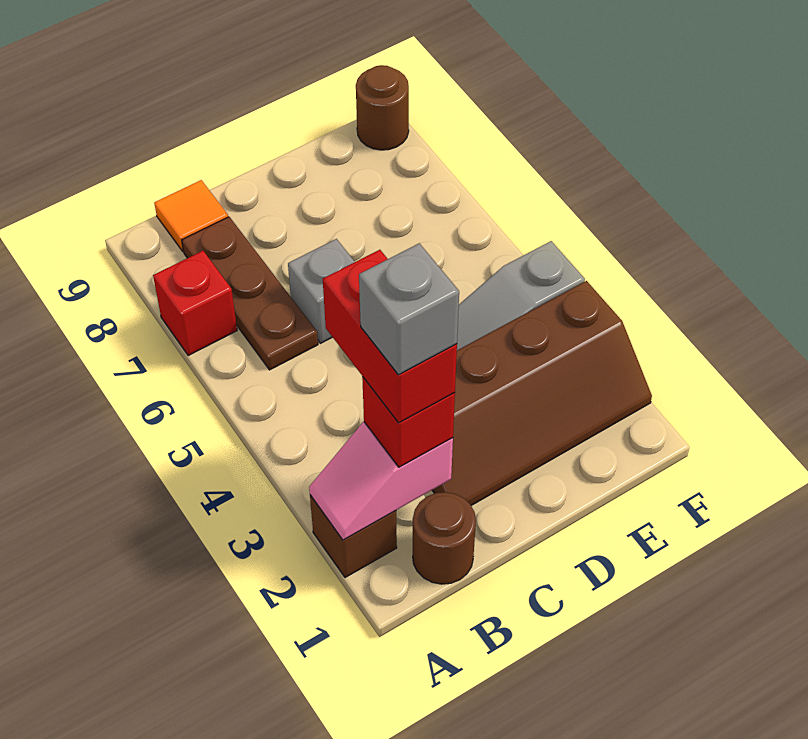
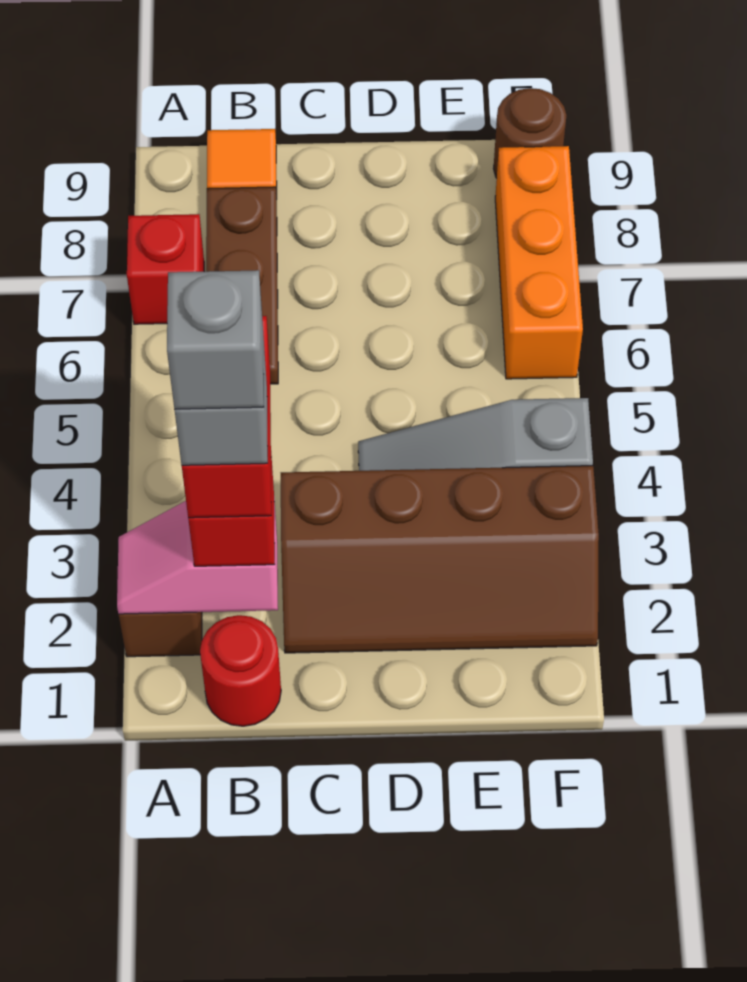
brown round brick B1 level 1 -> red round brick B1 level 1
grey brick C6 level 1 -> grey brick B2 level 6
none -> orange brick F6:F8 level 1

